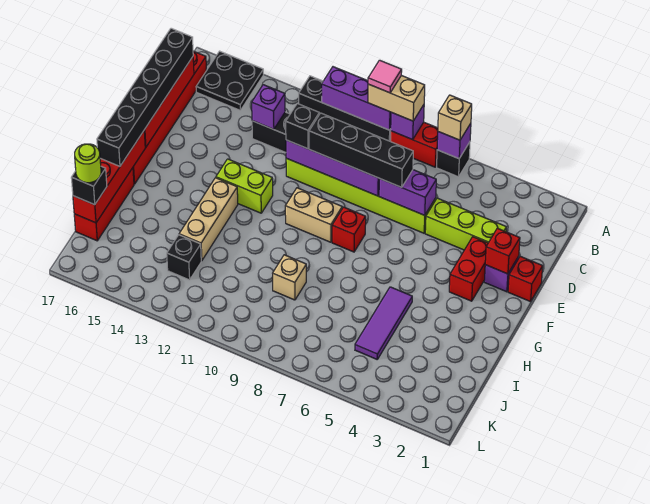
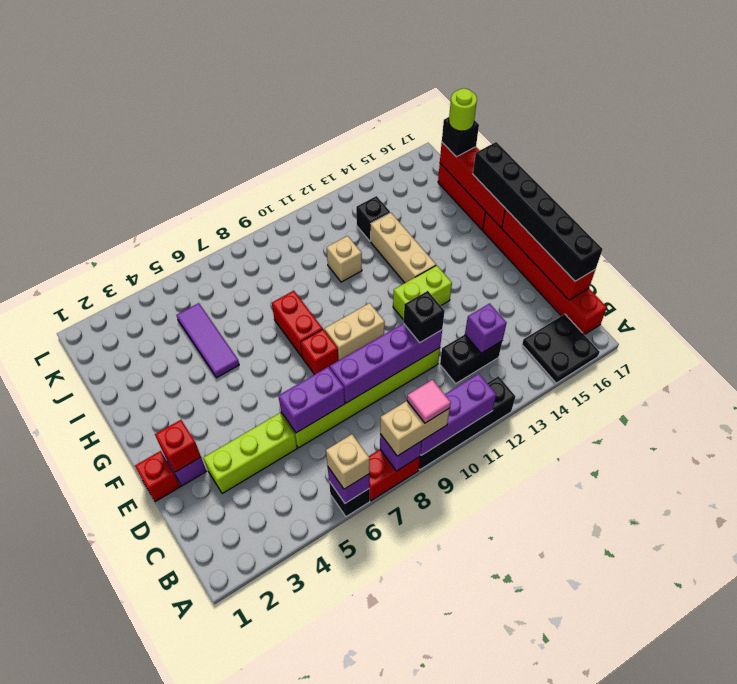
black brick D7:D10 level 3 -> none
red brick E3:F3 level 1 -> red brick G8:H8 level 1
tan brick I9 level 1 -> tan brick I11 level 1

